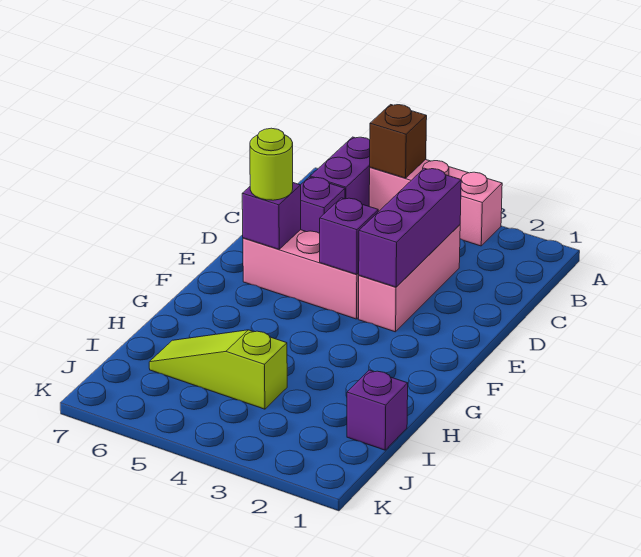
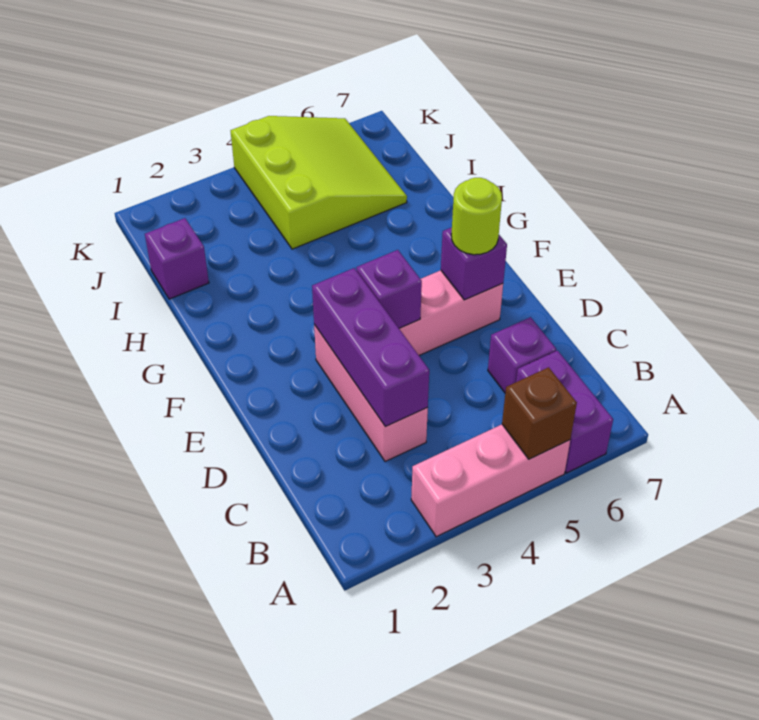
lime slope I4:I6 level 1 top 4 -> lime slope I4:K6 level 1 top 4

